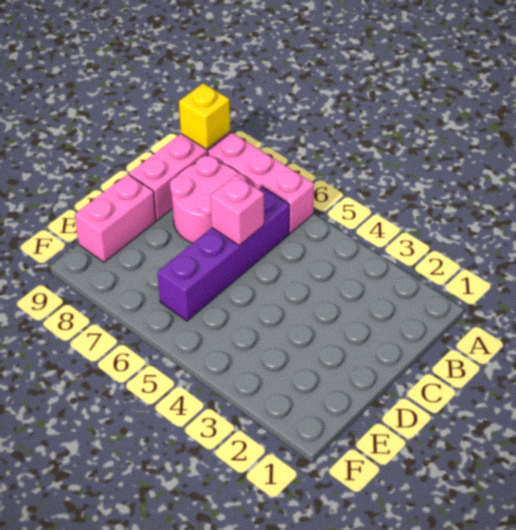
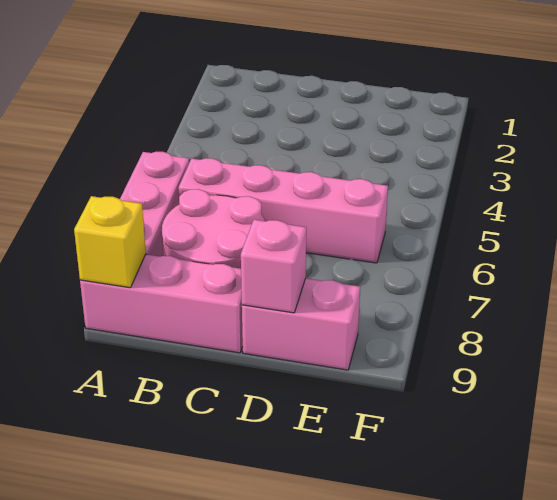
purple brick B6:E6 level 1 -> pink brick B6:E6 level 1
pink brick C6 level 2 -> pink brick D9 level 2

